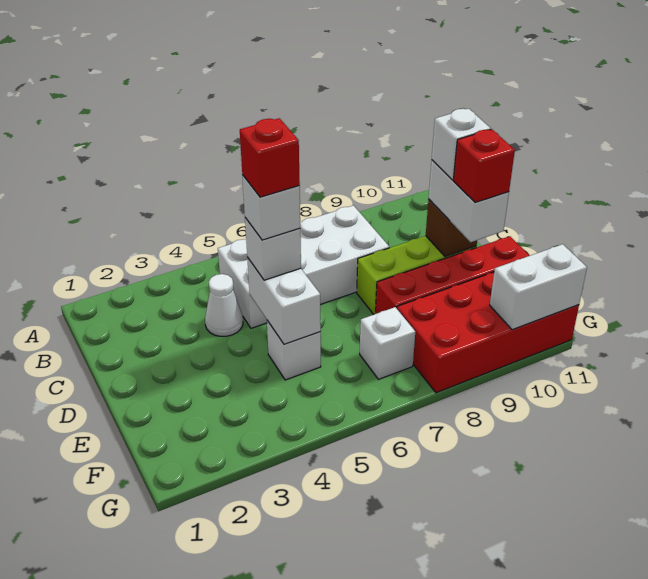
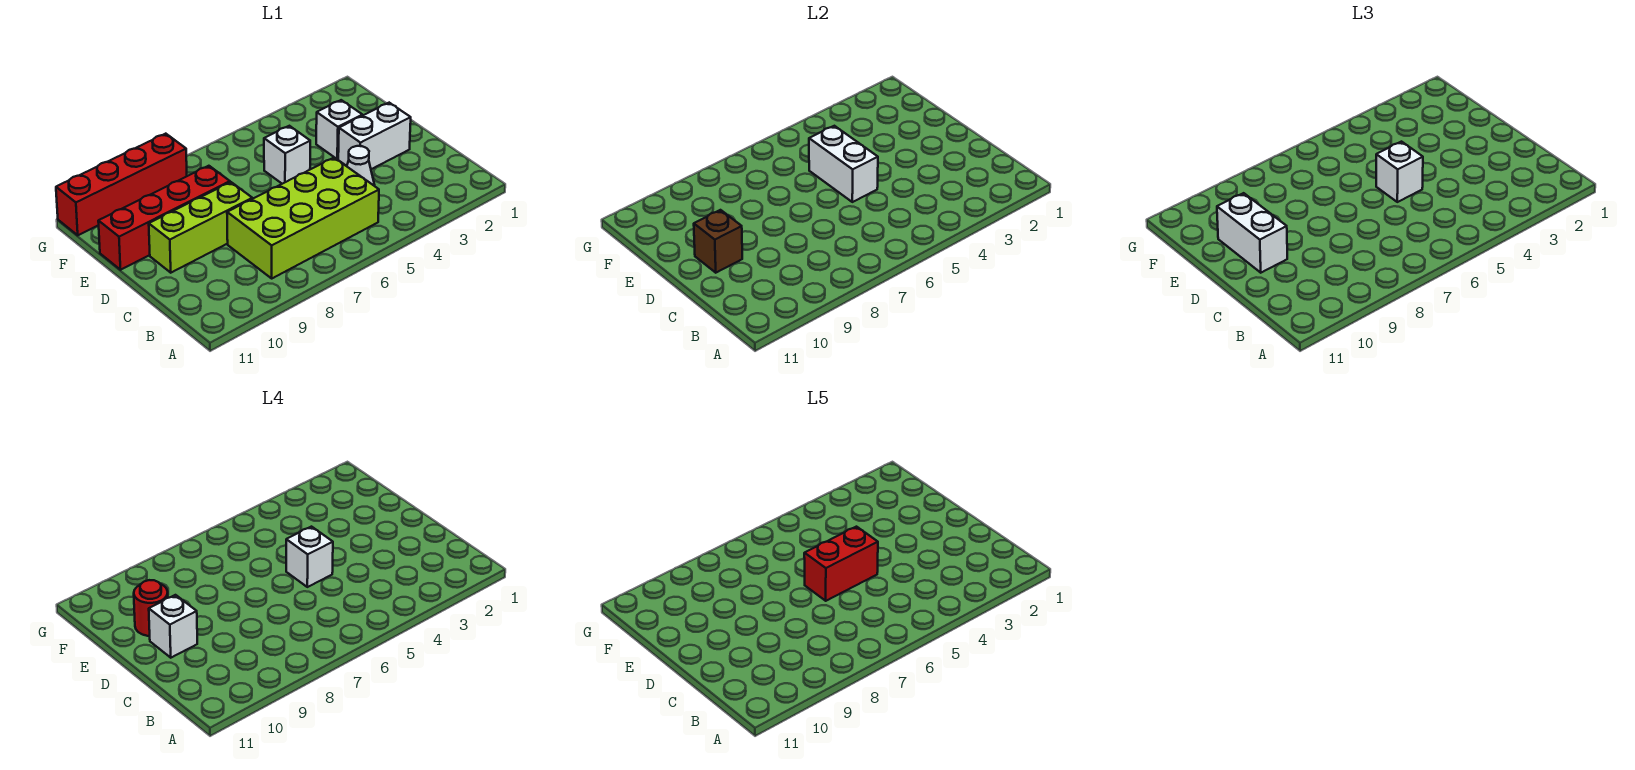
white brick B5:C8 level 1 -> lime brick B5:C8 level 1
red brick D5 level 5 -> red brick D5:D6 level 5
red brick E10 level 4 -> red round brick E10 level 4
white brick F7 level 1 -> white brick E3 level 1
red brick F8:G11 level 1 -> red brick G8:G11 level 1
white brick G10:G11 level 2 -> white brick D2:D3 level 1

